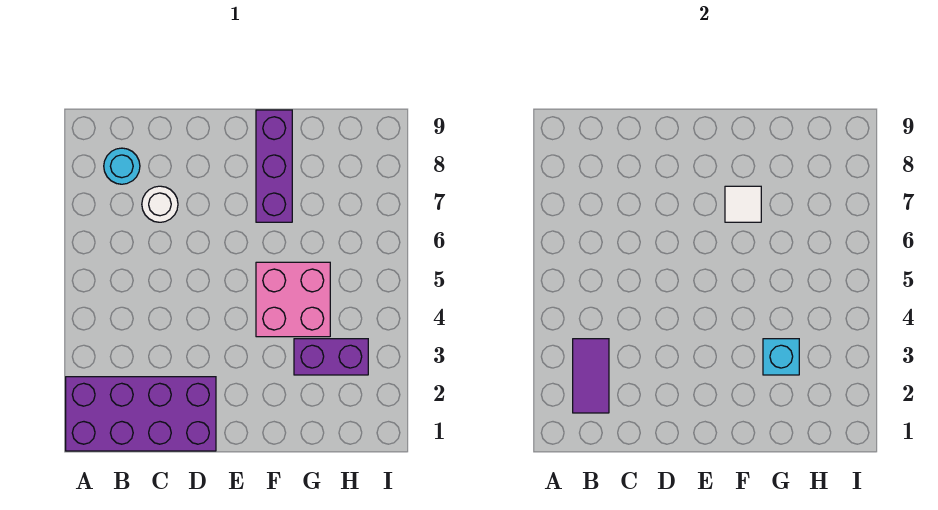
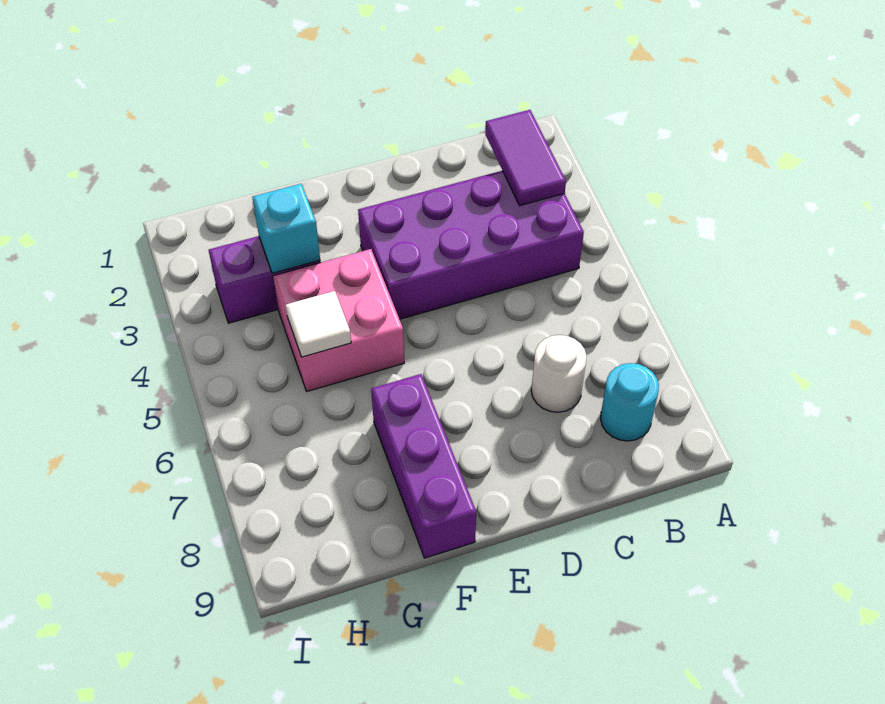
purple brick A1:D2 level 1 -> purple brick B3:E4 level 1
white tile F7 level 2 -> white tile G5 level 2

